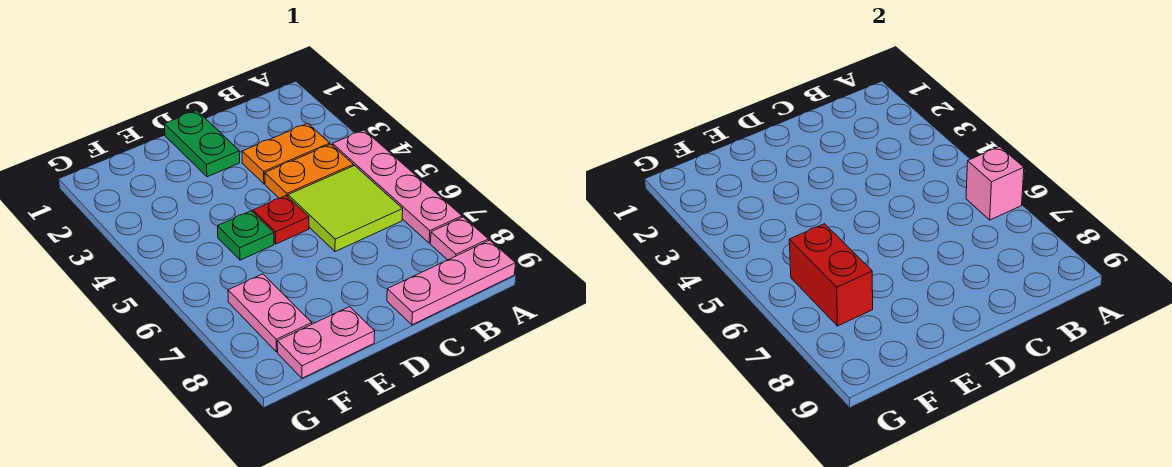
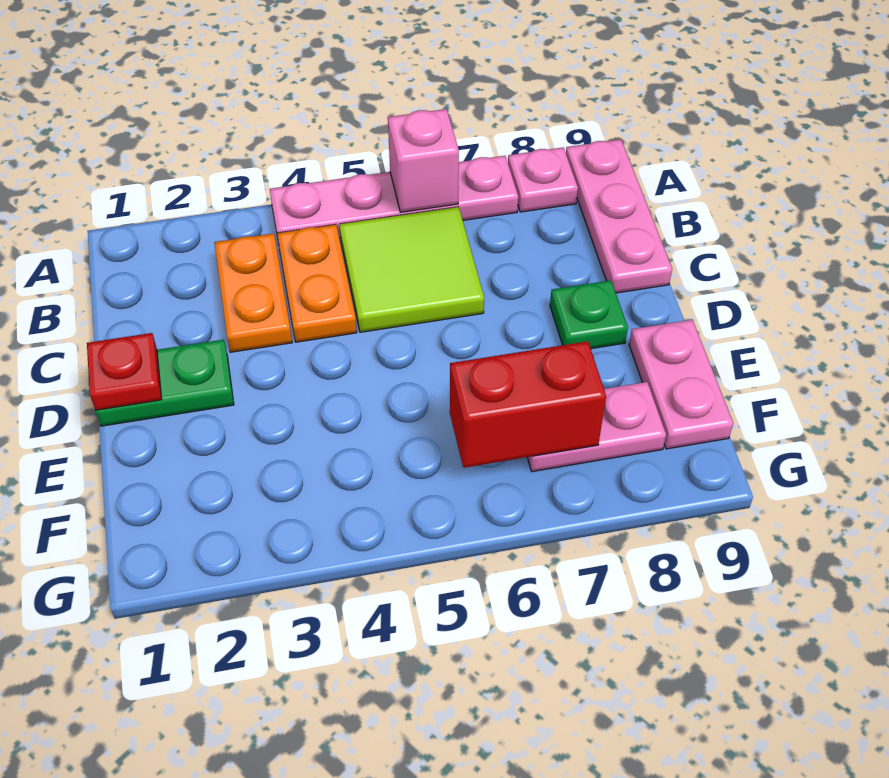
red plate D5 level 1 -> red plate D1 level 2
green plate E5 level 1 -> green plate D8 level 1

